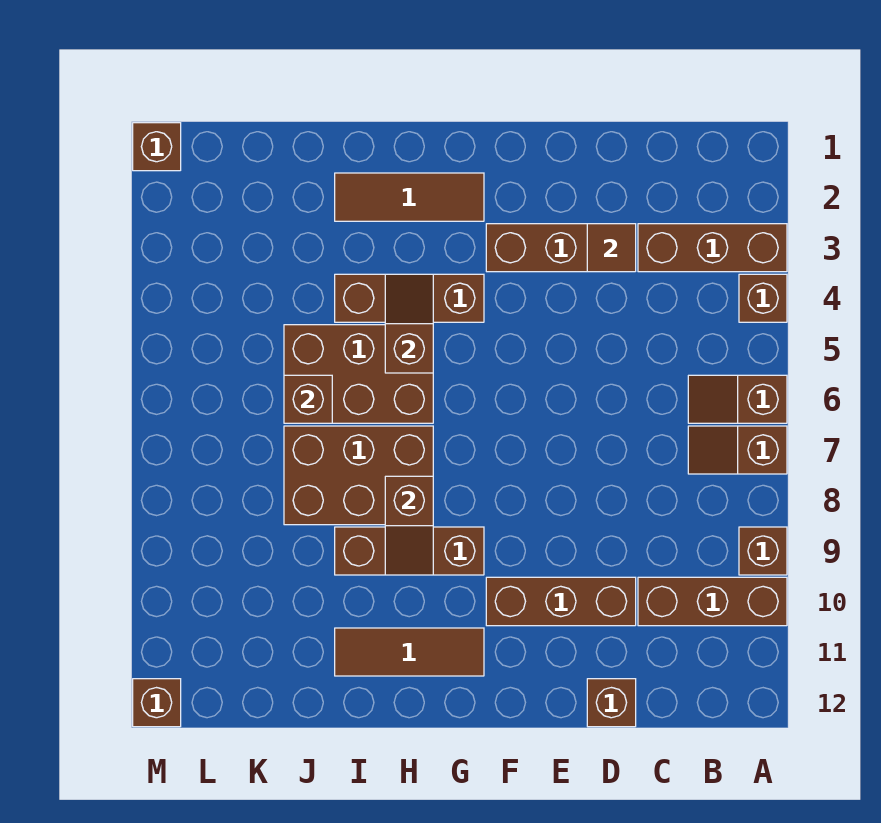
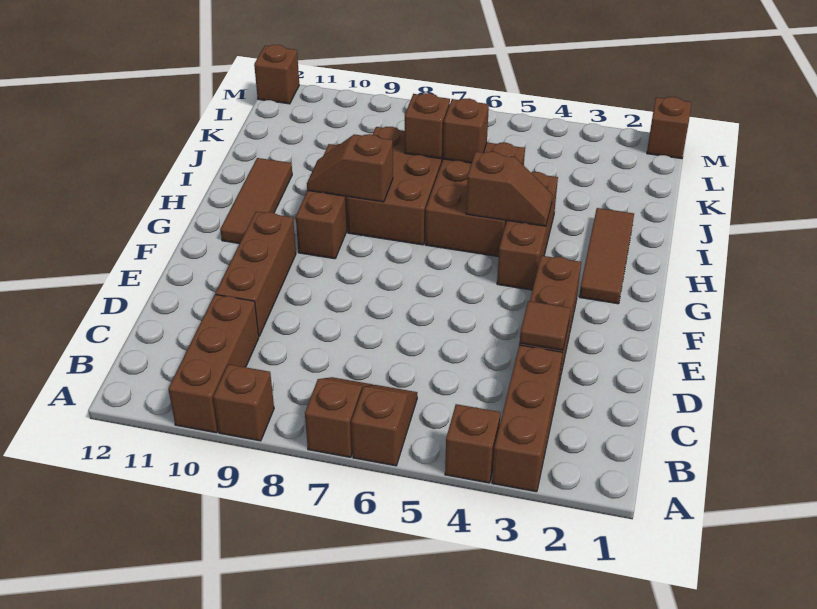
brown brick D12 level 1 -> brown brick J7 level 2

